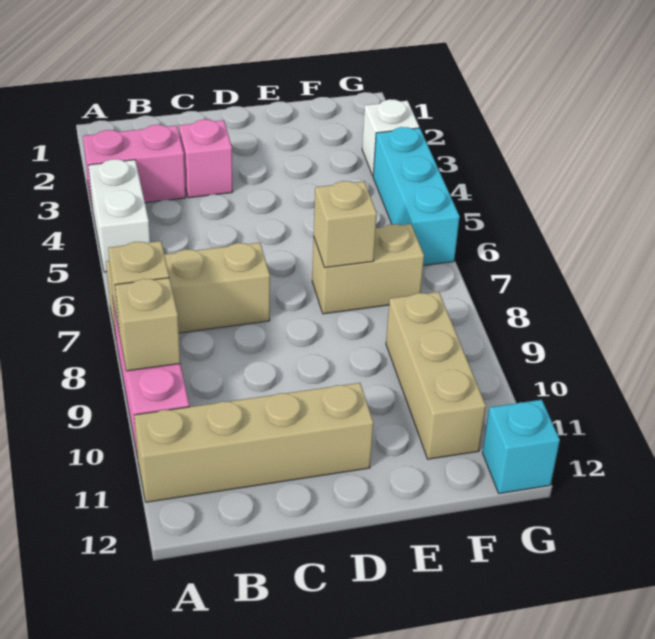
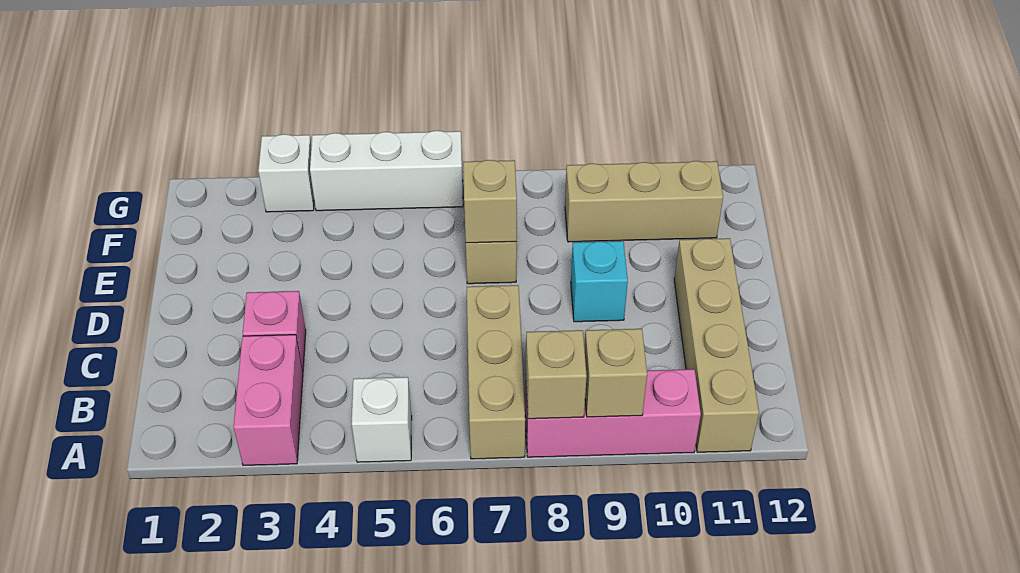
white brick A4:A5 level 1 -> white brick A5 level 1
cyan brick G4:G6 level 1 -> white brick G4:G6 level 1
cyan brick G12 level 1 -> cyan brick D9 level 1

